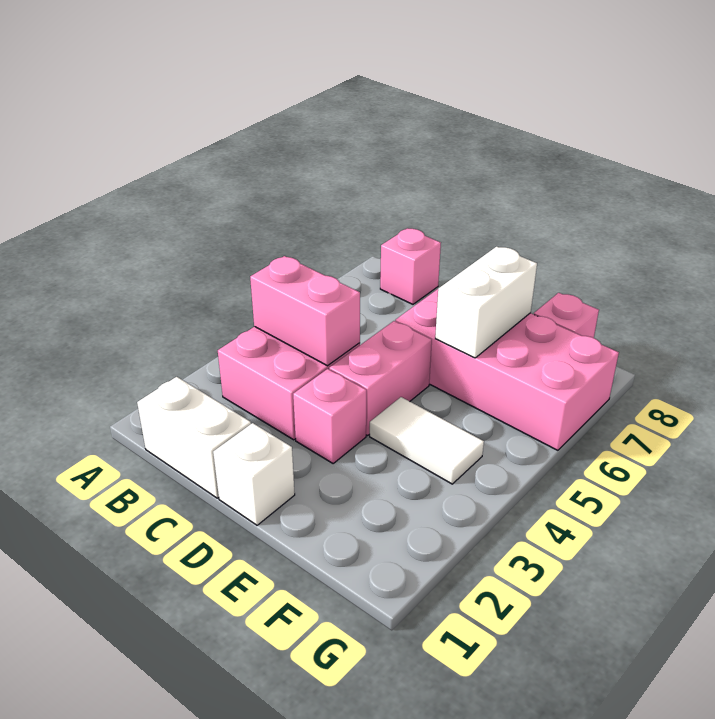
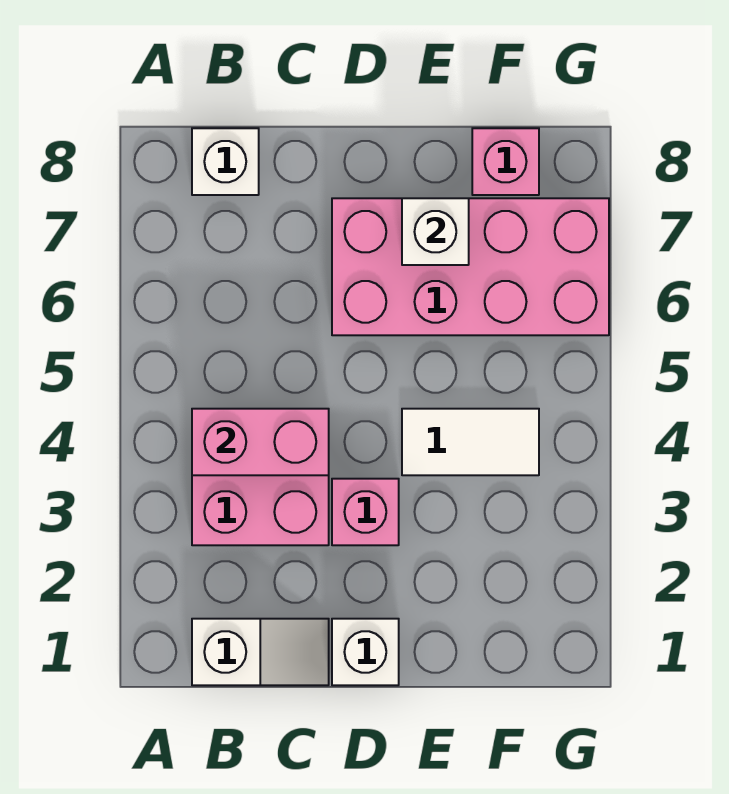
white brick B1:C1 level 1 -> white slope B1:C1 level 1 top B
pink brick B8 level 1 -> white brick B8 level 1
pink brick D4:D5 level 1 -> none
white brick E6:E7 level 2 -> white brick E7 level 2

